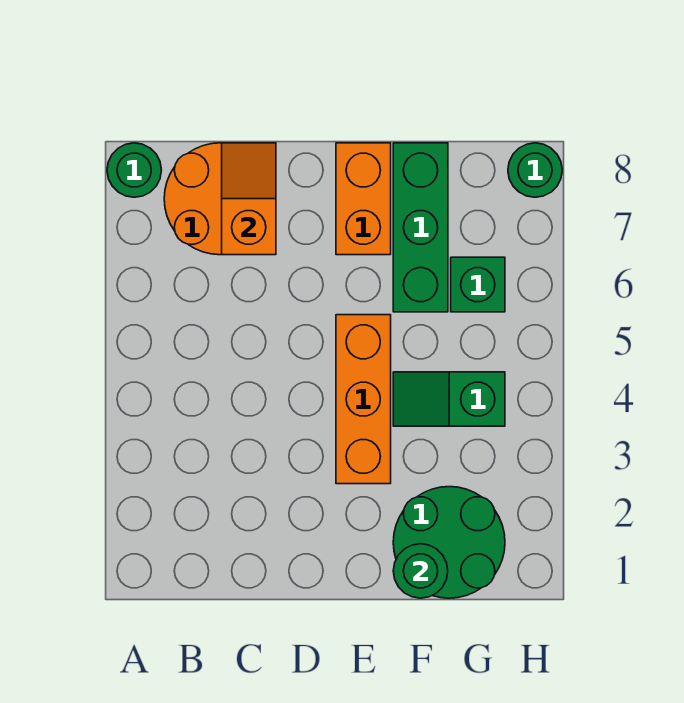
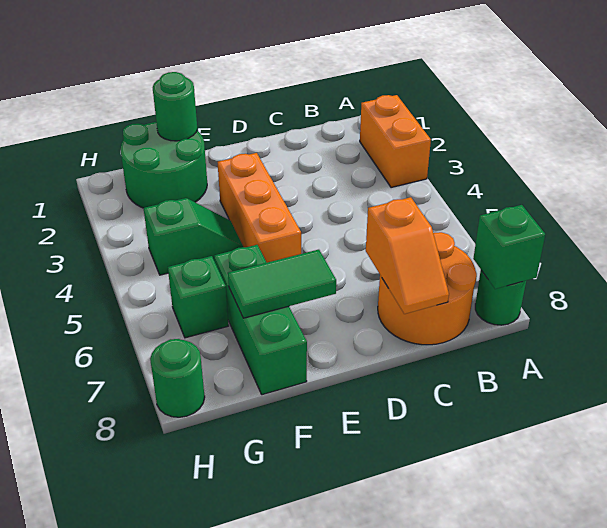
none -> green brick A8 level 2
orange brick E7:E8 level 1 -> orange brick A2:A3 level 1
none -> green tile E7:F7 level 2

